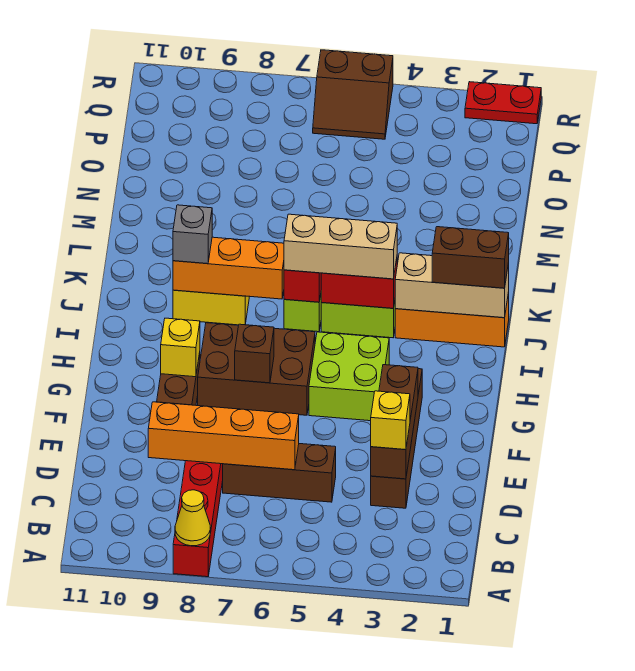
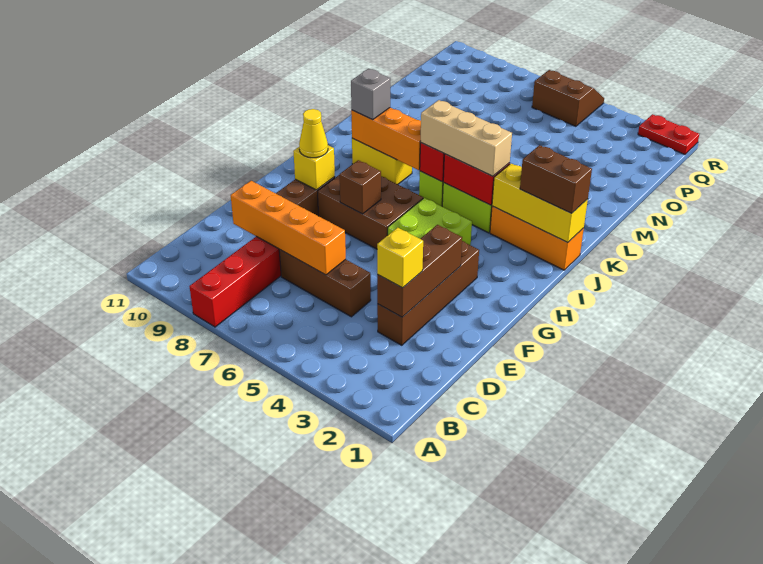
yellow cone A8 level 2 -> yellow cone G9 level 3
tan brick J1:J3 level 2 -> yellow brick J1:J3 level 2
brown slope Q5:R6 level 1 top R -> brown slope Q5:R6 level 1 top Q

